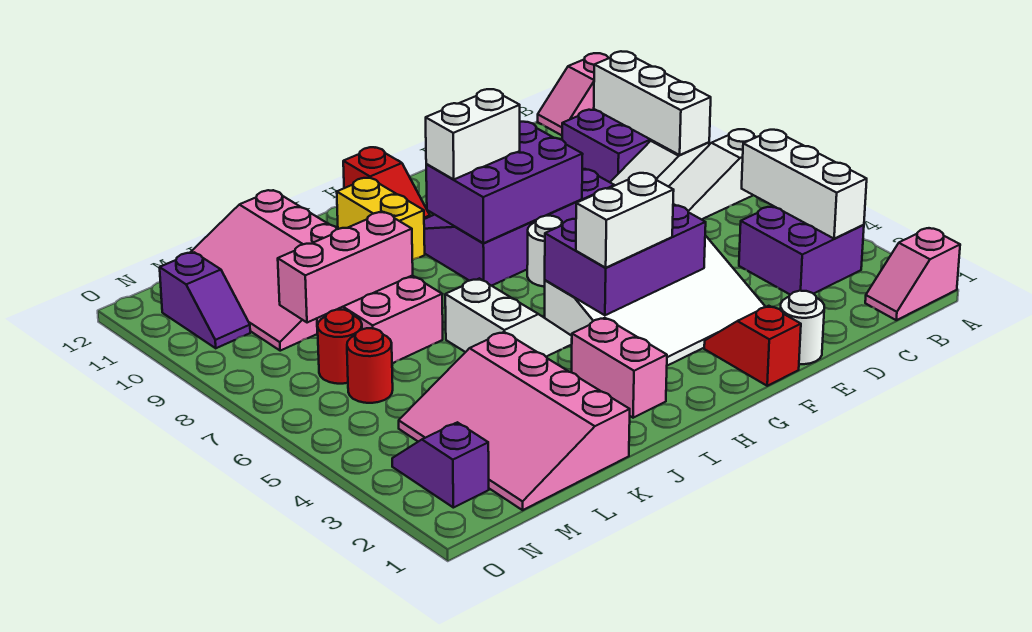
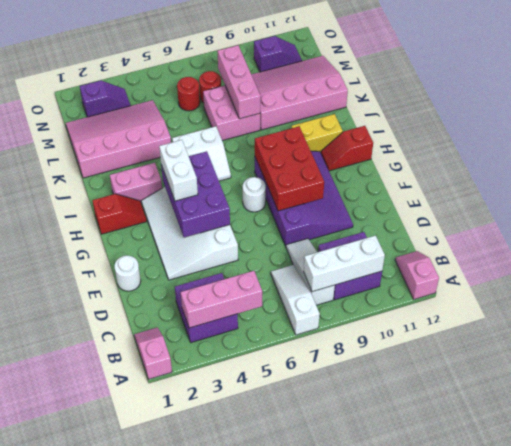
white brick B3:B5 level 2 -> pink brick B3:B5 level 2
red slope F1:F2 level 1 top 1 -> red slope H1:H2 level 1 top 1
purple brick F8:H9 level 2 -> red brick F8:H9 level 2
white brick G9:H9 level 3 -> none
purple slope N10:N11 level 1 top 11 -> purple slope N10:N11 level 1 top 10

